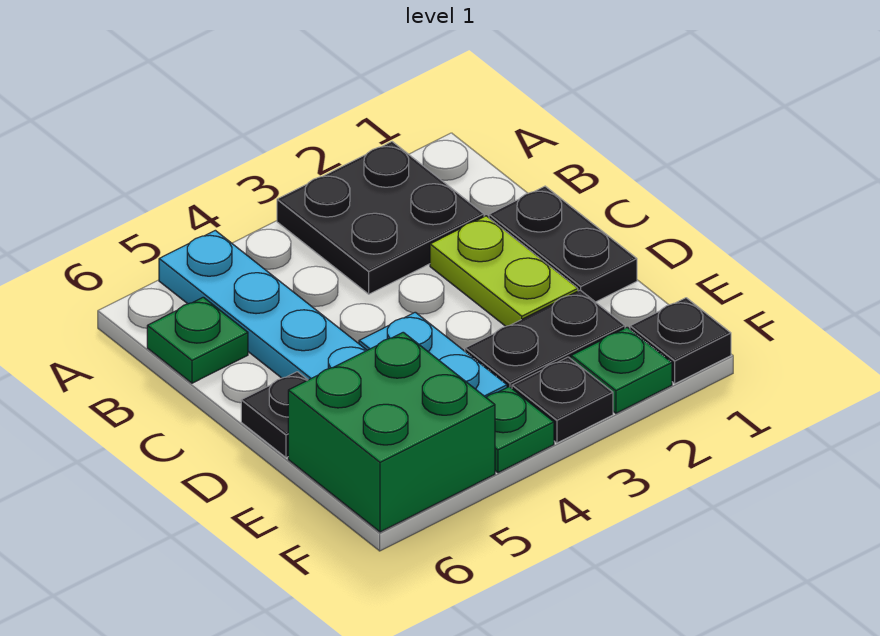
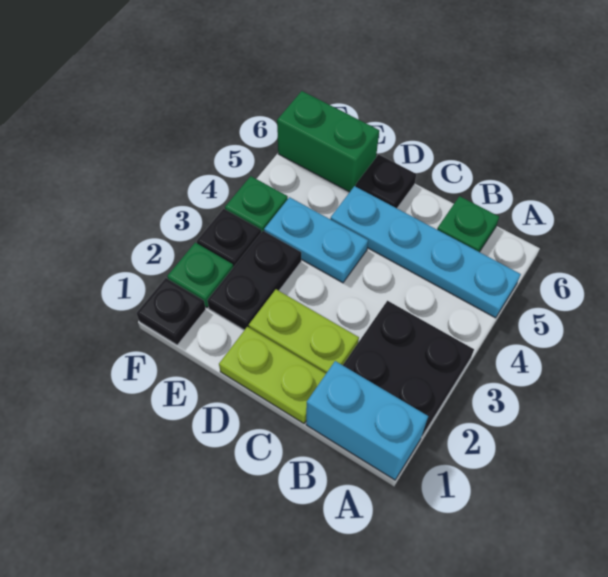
none -> cyan brick A1:B1 level 1
black plate C1:D1 level 1 -> lime plate C1:D1 level 1
green brick E5:F6 level 1 -> green brick E6:F6 level 1

